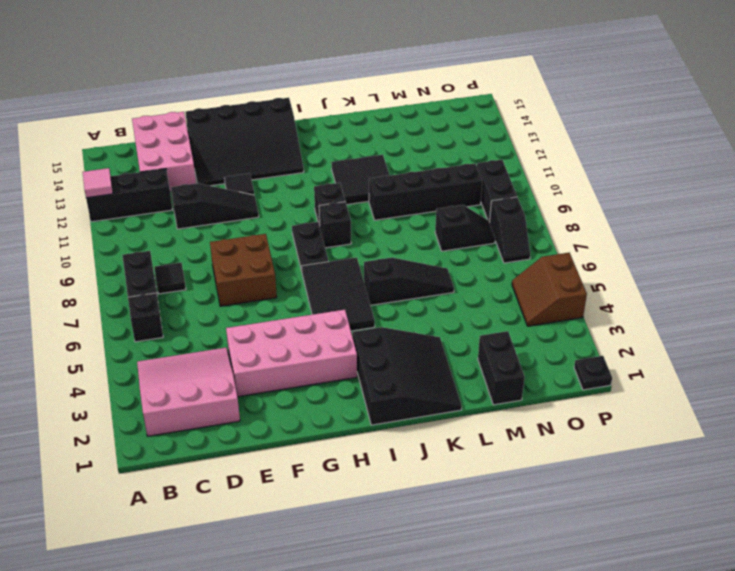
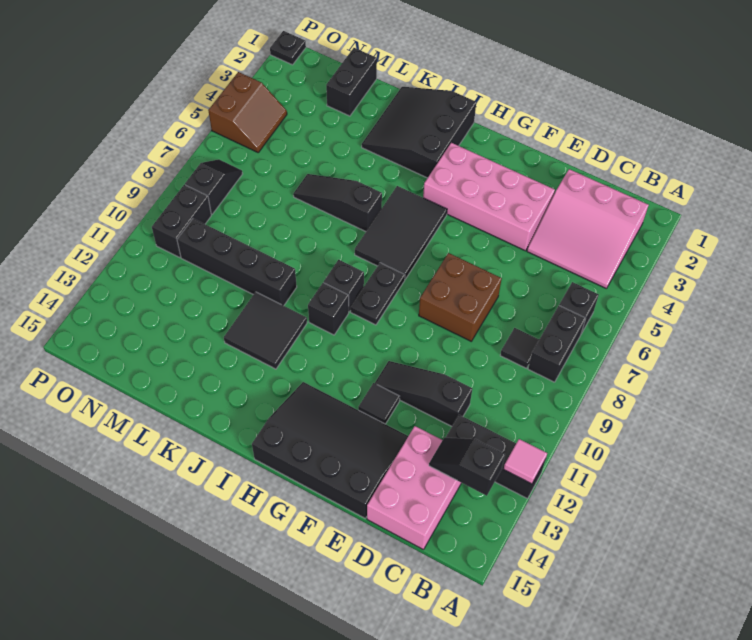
black slope M8:N8 level 1 top M -> black slope B13:C13 level 2 top B

